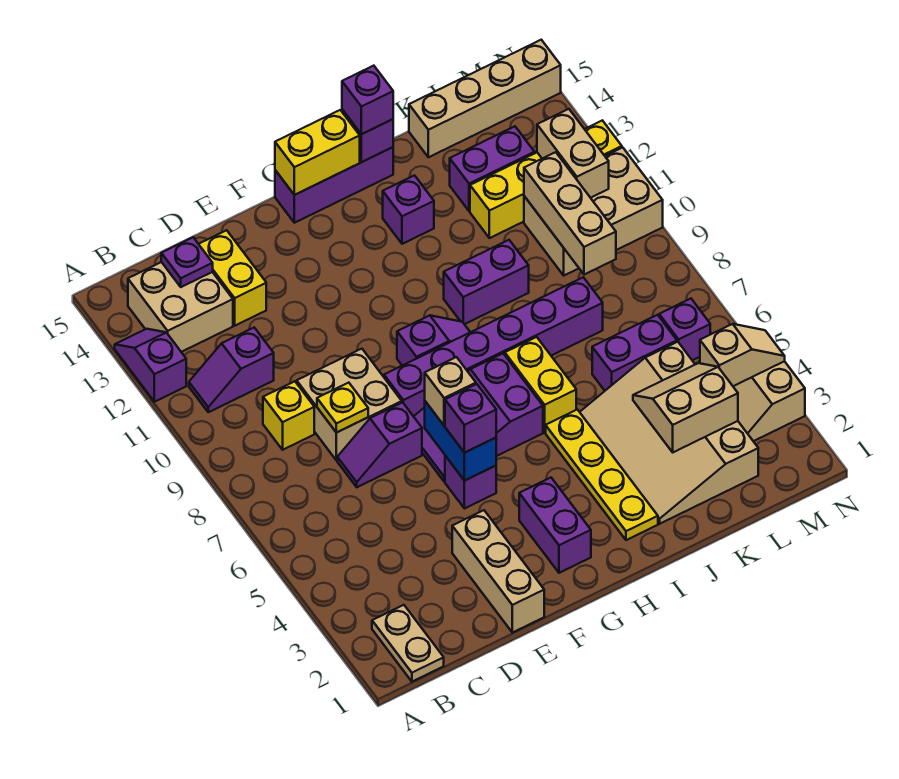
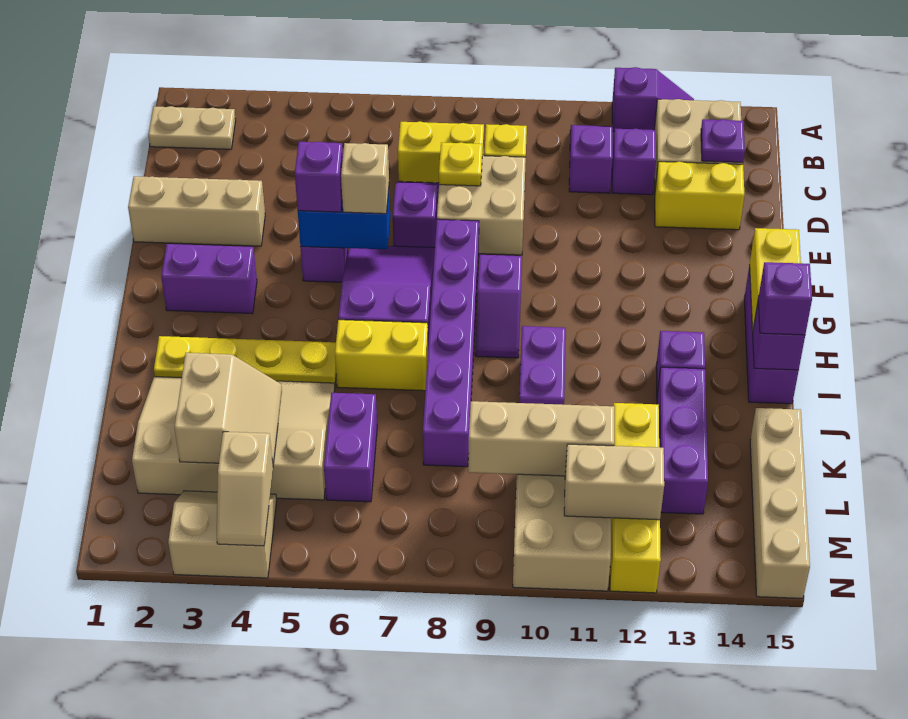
none -> yellow brick C7:C8 level 1
purple brick K13:L13 level 1 -> purple brick J13:L13 level 1
purple brick M6 level 1 -> purple brick C12 level 1

